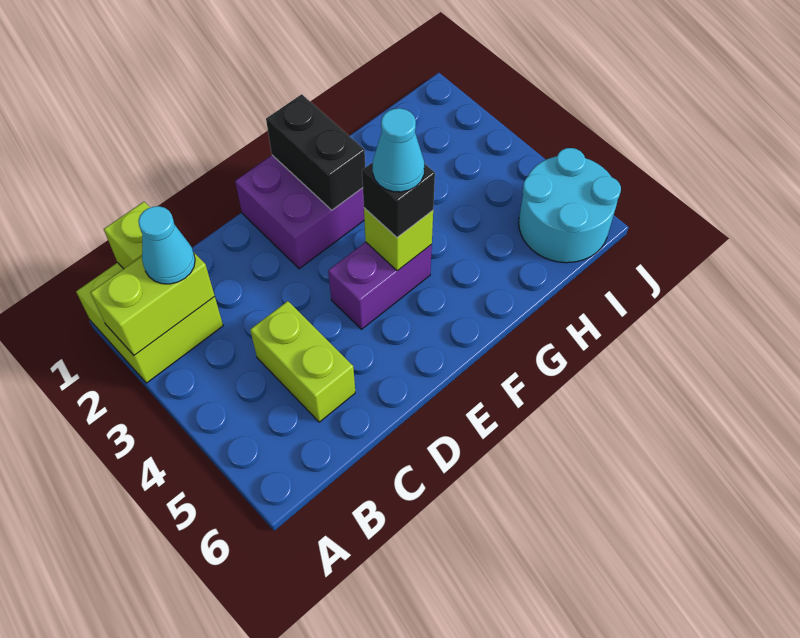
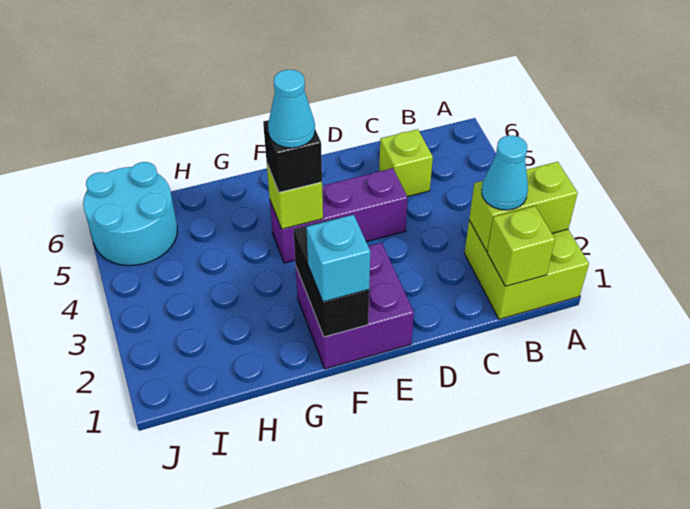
lime brick C4:C5 level 1 -> lime brick C5 level 1
purple brick E4:F4 level 1 -> purple brick D4:F4 level 1
none -> cyan brick F1 level 3

